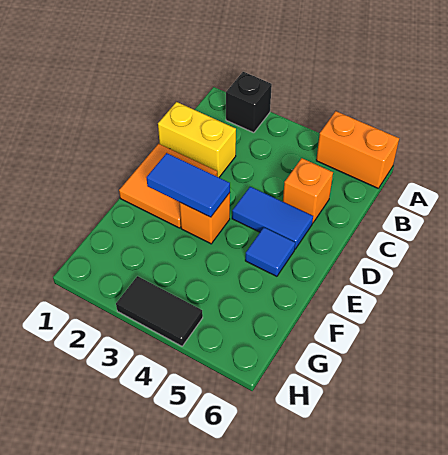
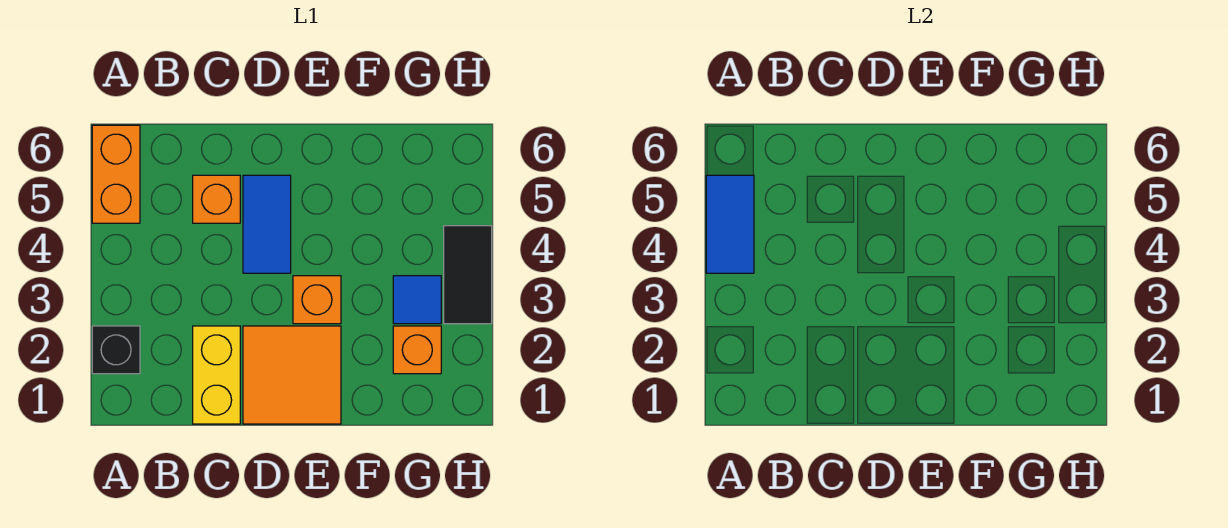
blue tile E2:E3 level 2 -> blue tile A4:A5 level 2
blue tile E5 level 1 -> blue tile G3 level 1
none -> orange brick G2 level 1

